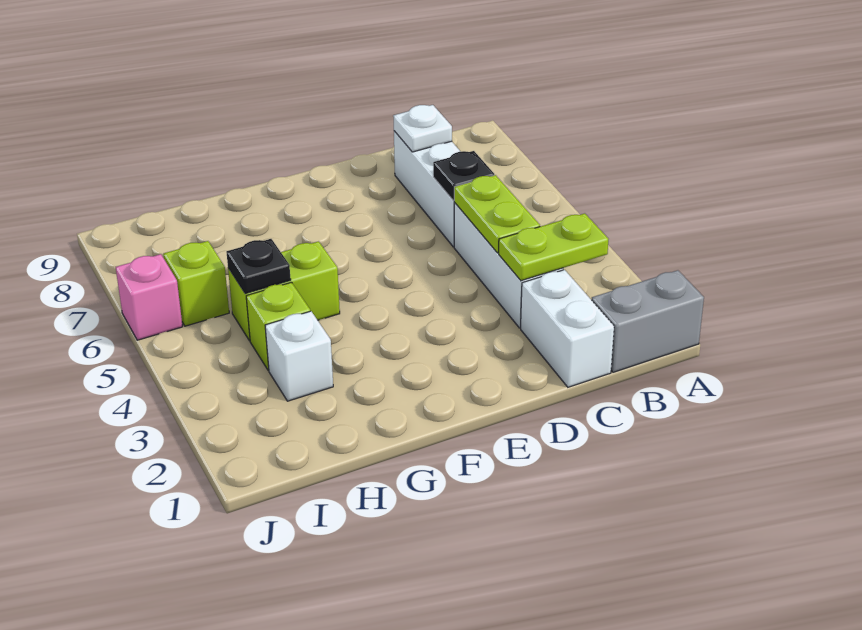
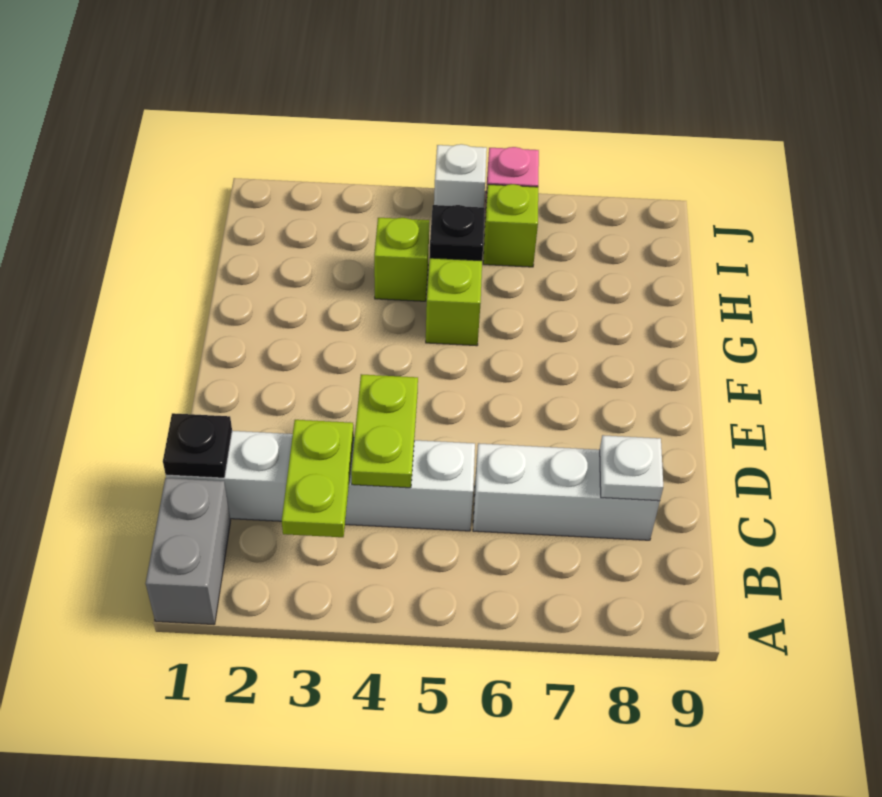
lime plate C4:C5 level 2 -> lime plate C4:D4 level 2
black plate C6 level 2 -> black plate C1 level 2
white brick H3 level 1 -> white brick J5 level 1

